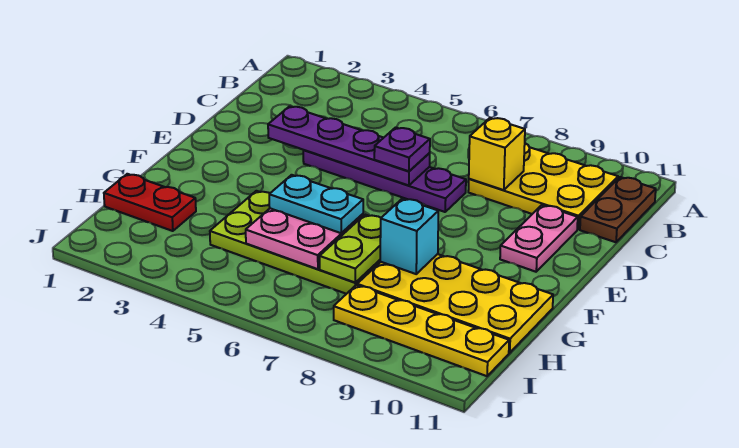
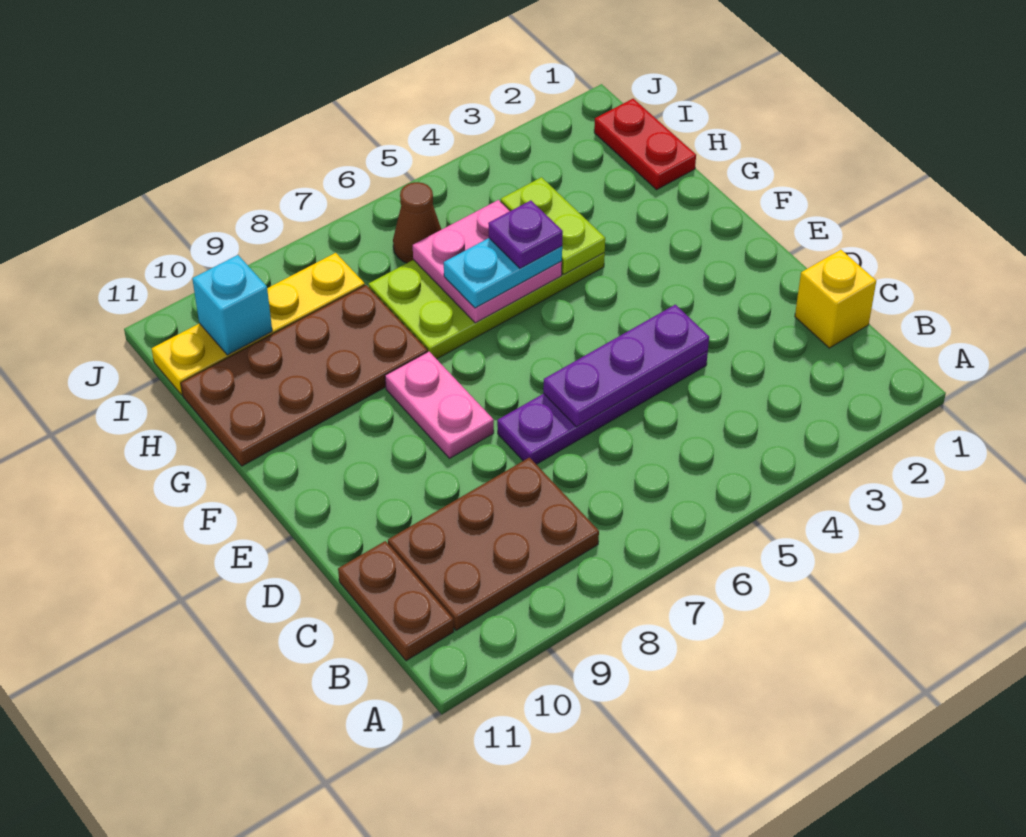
yellow plate B8:C10 level 1 -> brown plate B8:C10 level 1
yellow brick C8 level 2 -> yellow brick C1 level 1
purple plate D3:D6 level 2 -> purple plate D4:D6 level 2
purple plate D6 level 3 -> purple plate G5 level 4
pink plate D10:E10 level 1 -> pink plate E8:F8 level 1
lime plate G7:H7 level 2 -> lime plate G4:H4 level 2
yellow plate G8:H11 level 1 -> brown plate G8:H11 level 1
cyan brick G8 level 2 -> cyan brick I10 level 2
red plate H1:H2 level 1 -> red plate H1:I1 level 1
none -> brown cone I6 level 1

